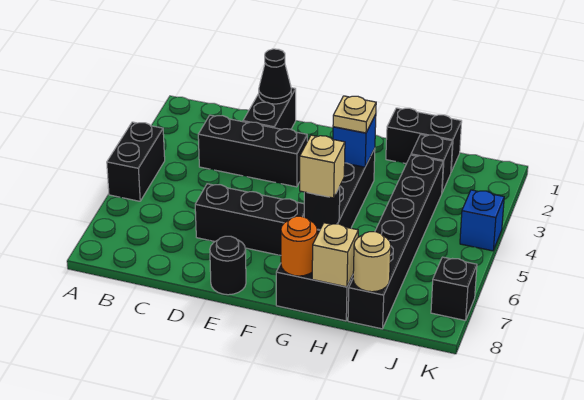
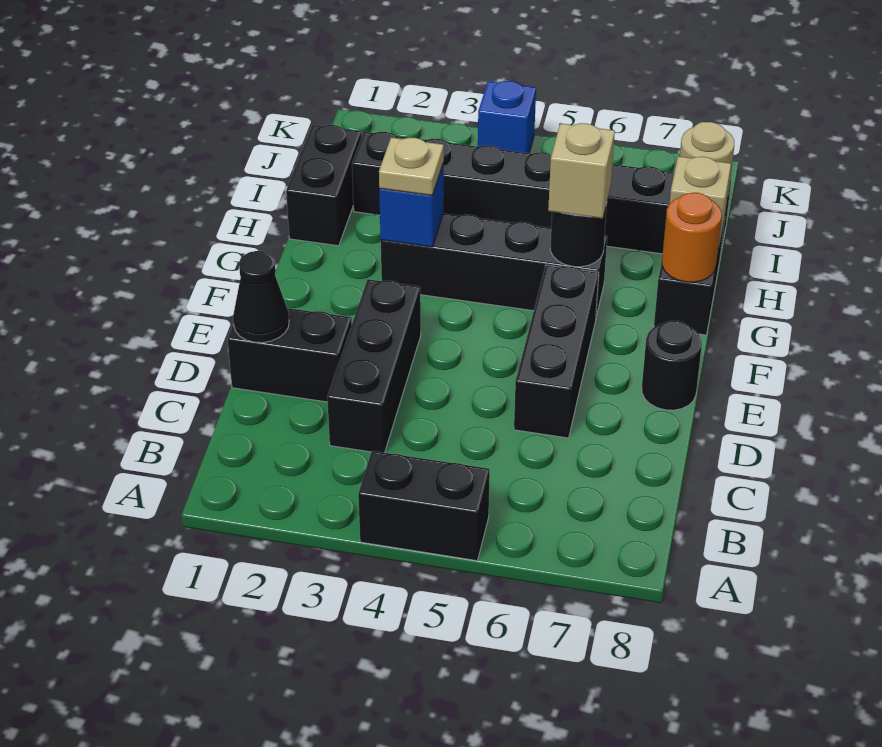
black brick K7 level 1 -> none

